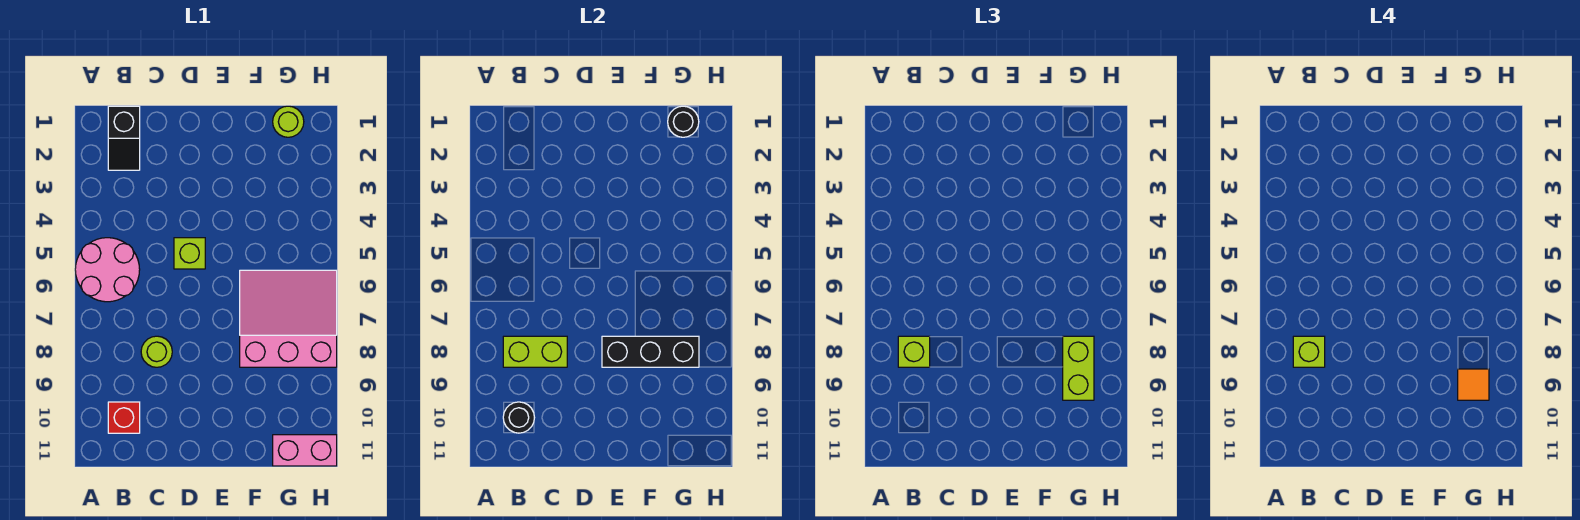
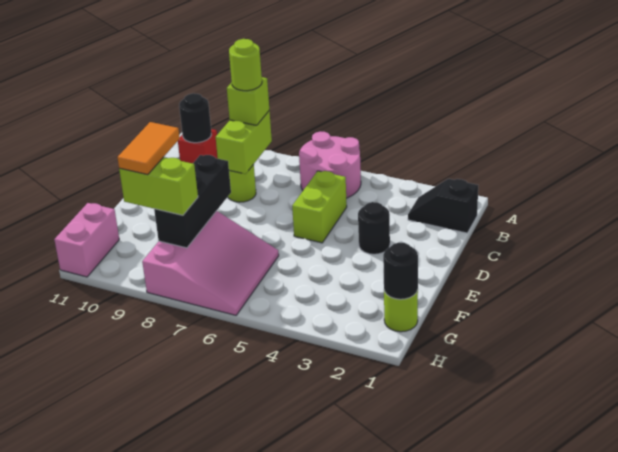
lime brick B8 level 4 -> lime round brick B8 level 4
none -> black round brick D3 level 1
lime brick D5 level 1 -> lime brick C5:D5 level 1
orange tile G9 level 4 -> orange tile F9:G9 level 4

